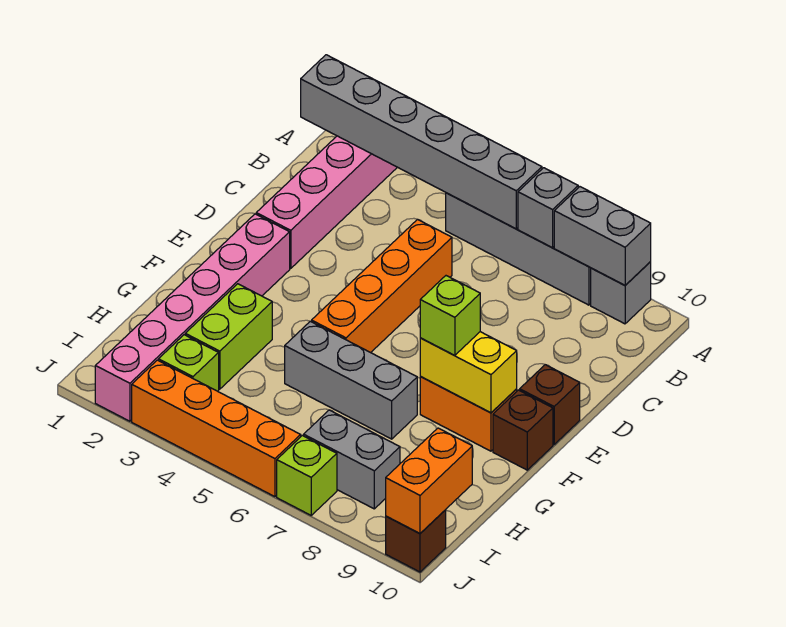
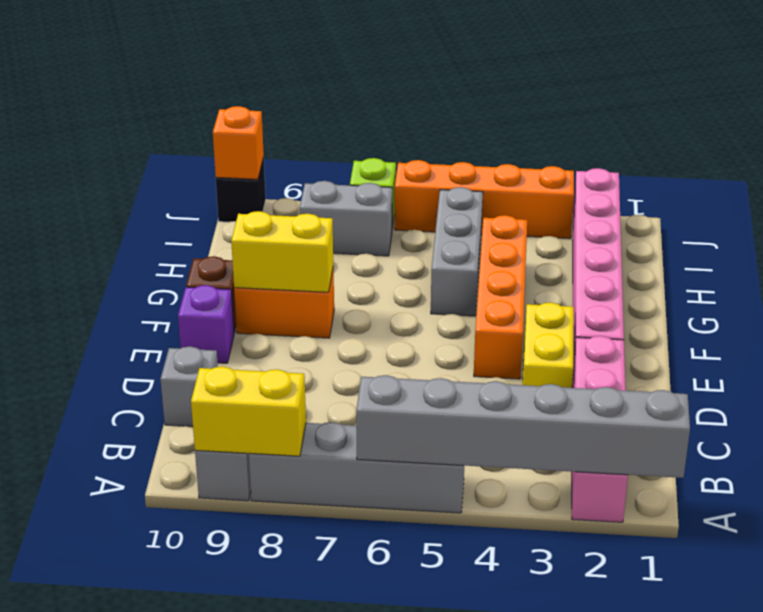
grey brick A7 level 2 -> grey brick C10 level 1
grey brick A8:A9 level 2 -> yellow brick A8:A9 level 2
orange brick C5:F5 level 1 -> orange brick E4:H4 level 1
none -> yellow brick D3:E3 level 1
brown brick E10 level 1 -> purple brick E10 level 1
lime brick F8 level 3 -> none
lime brick G3:H3 level 1 -> none
grey brick G5:G7 level 1 -> grey brick G5:I5 level 1
lime brick I3 level 1 -> none
orange brick I10:J10 level 2 -> orange brick J10 level 2
brown brick J10 level 1 -> black brick J10 level 1

